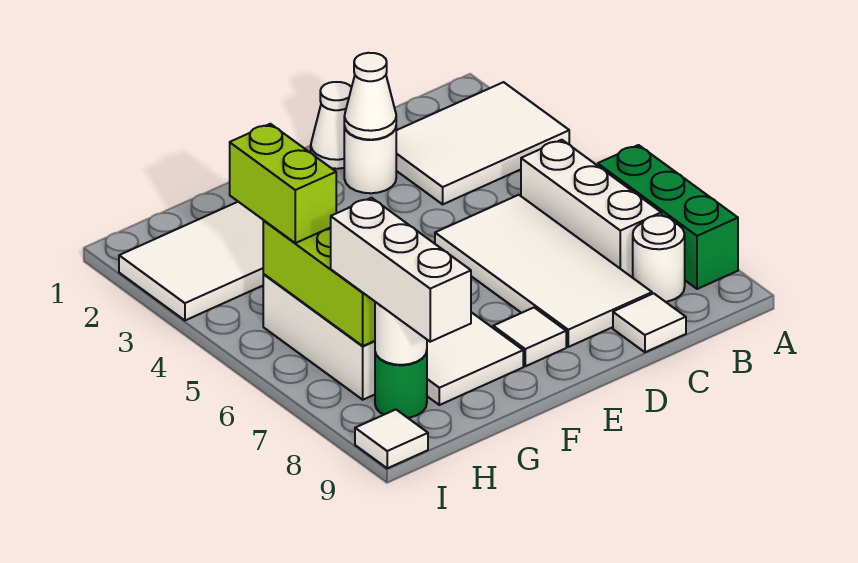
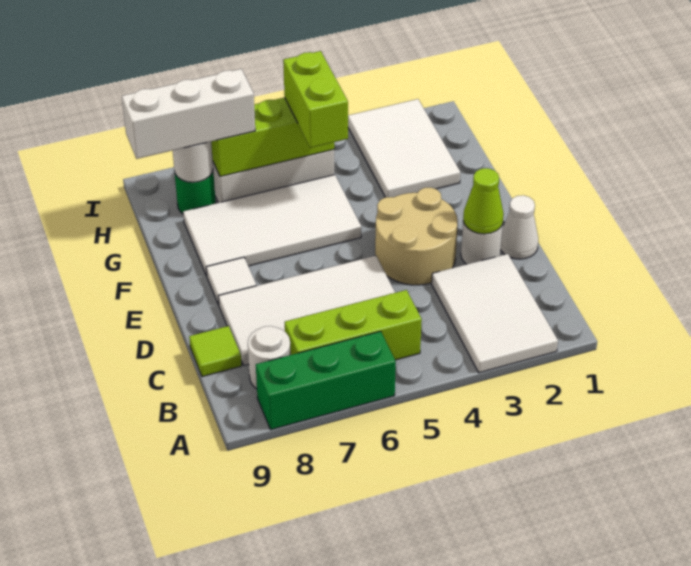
white brick B5:B7 level 1 -> lime brick B5:B7 level 1
white tile C9 level 1 -> lime tile C9 level 1
white cone D2 level 2 -> lime cone D2 level 2
none -> tan round brick D3:E4 level 1
lime brick H4:H5 level 3 -> lime brick G5:H5 level 3
white tile I9 level 1 -> none

